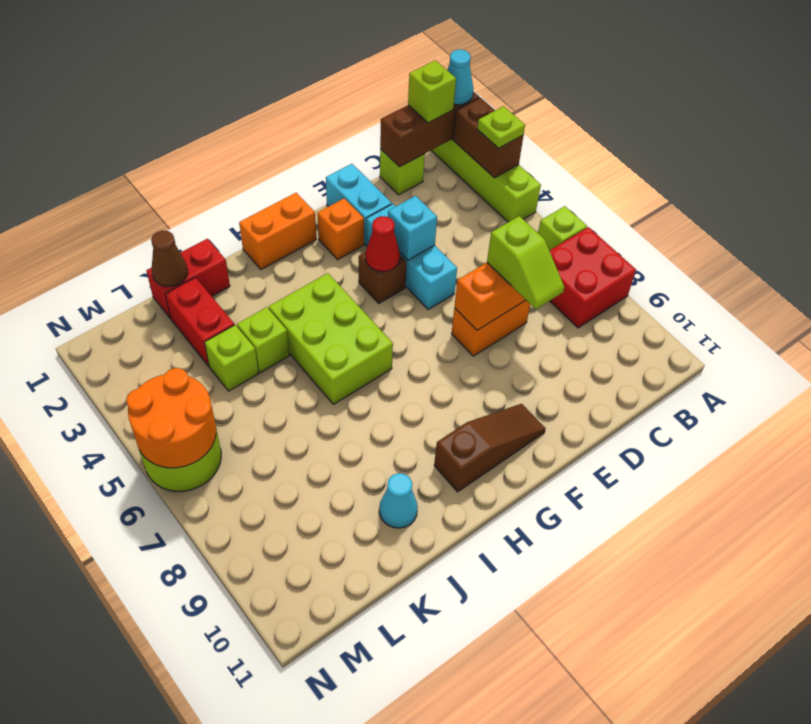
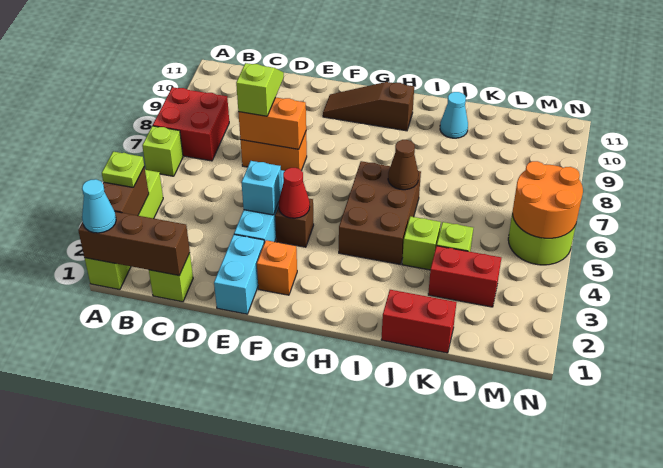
lime brick B1 level 3 -> none
orange brick G1:H1 level 1 -> none
lime brick H4:I6 level 1 -> brown brick H4:I6 level 1
brown cone K1 level 2 -> brown cone I6 level 2
red brick K2:K3 level 1 -> red brick K3:L3 level 1

